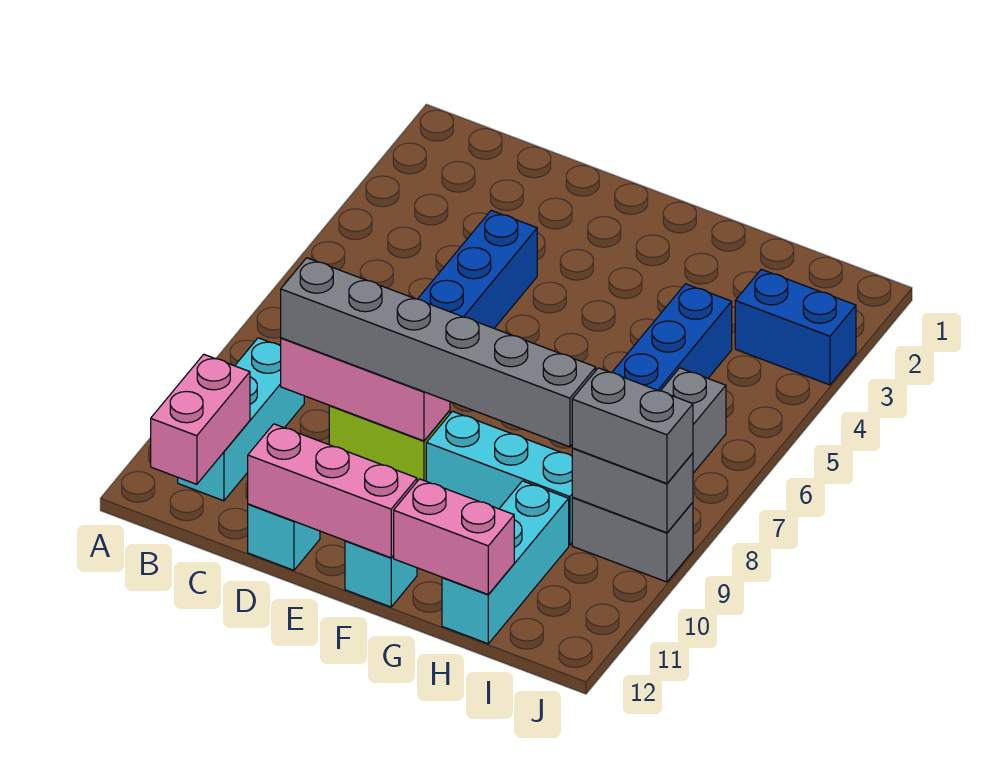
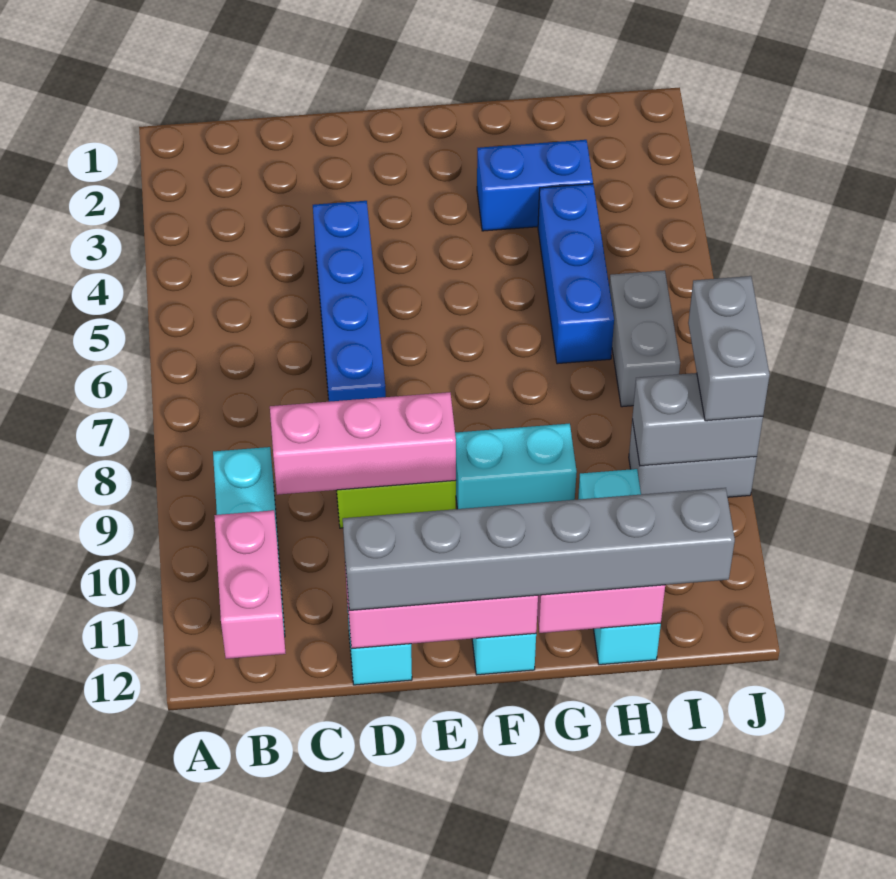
grey brick C9:H9 level 3 -> grey brick D12:I12 level 3
cyan brick F9:H9 level 1 -> cyan brick F9:G9 level 1
blue brick I3:J3 level 1 -> blue brick G3:H3 level 1
grey brick I9:J9 level 3 -> grey brick J8:J9 level 3

